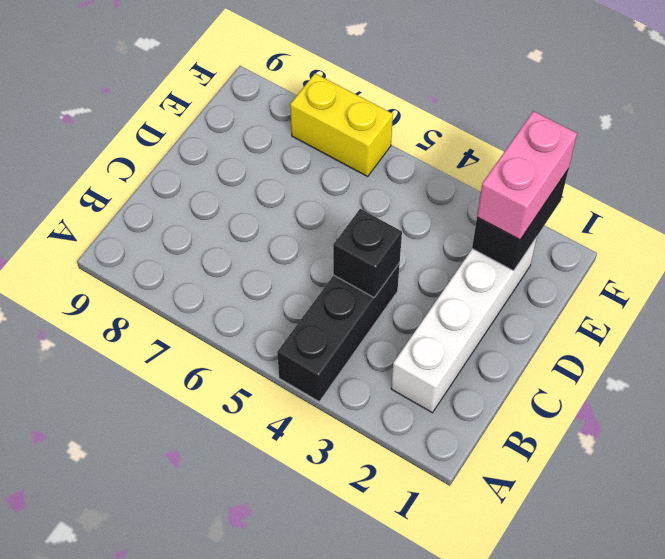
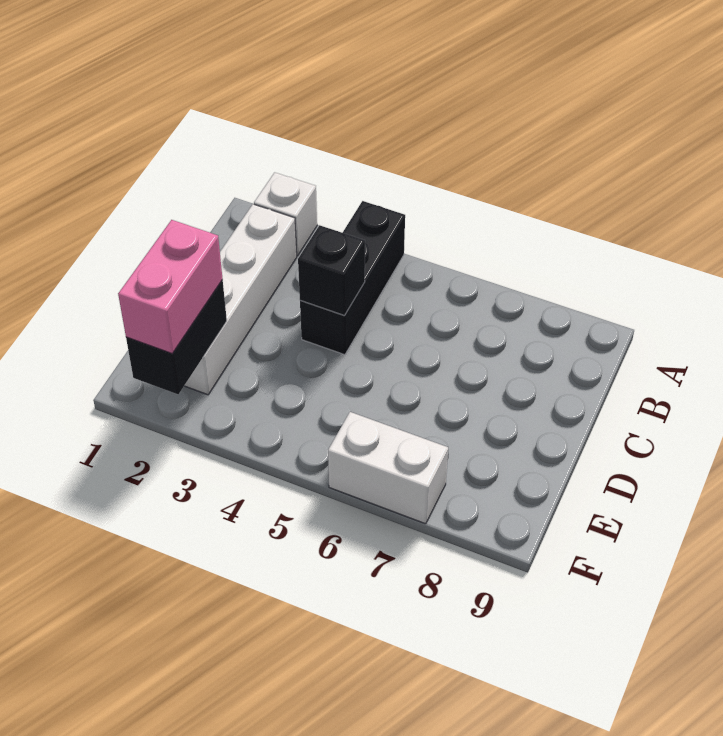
none -> white brick A2 level 1
yellow brick F6:F7 level 1 -> white brick F6:F7 level 1

